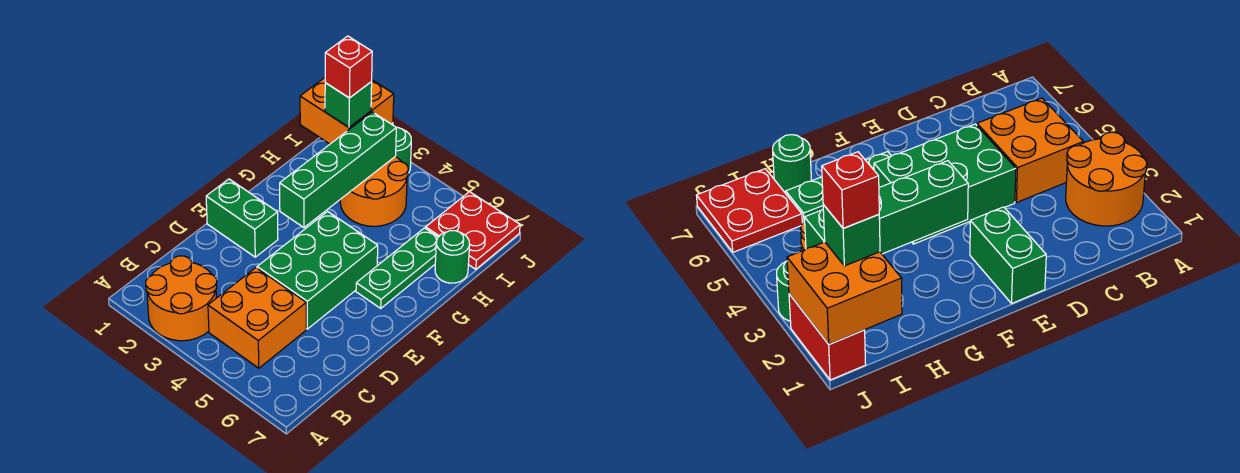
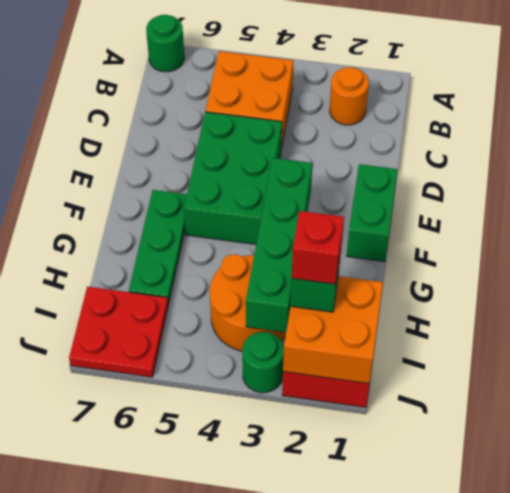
orange round brick A2:B3 level 1 -> orange round brick B2 level 1
green brick E1:E2 level 1 -> green brick E1:F1 level 1
green round brick H7 level 1 -> green round brick A7 level 1

